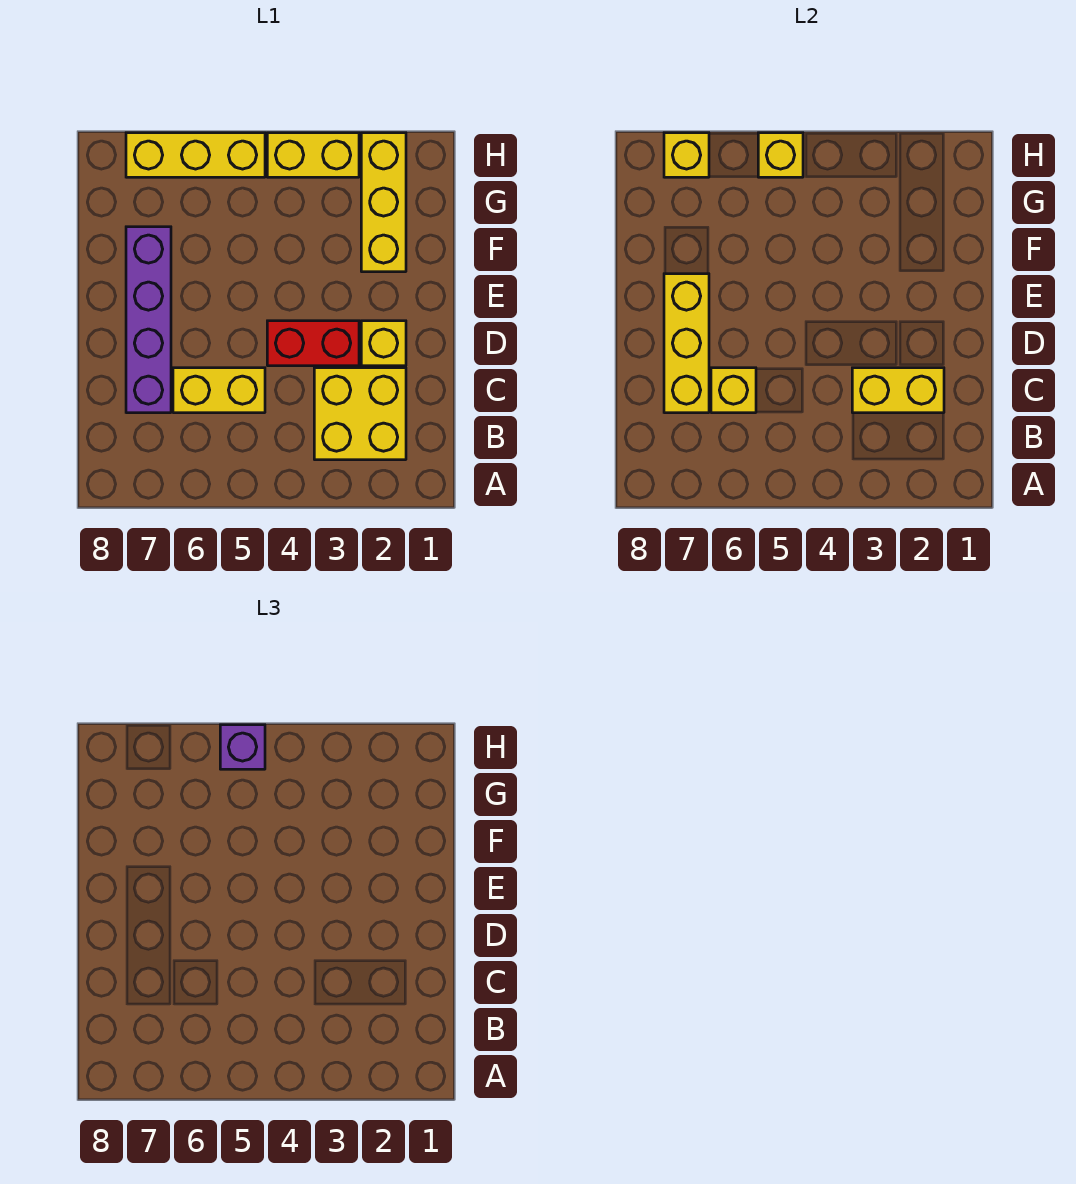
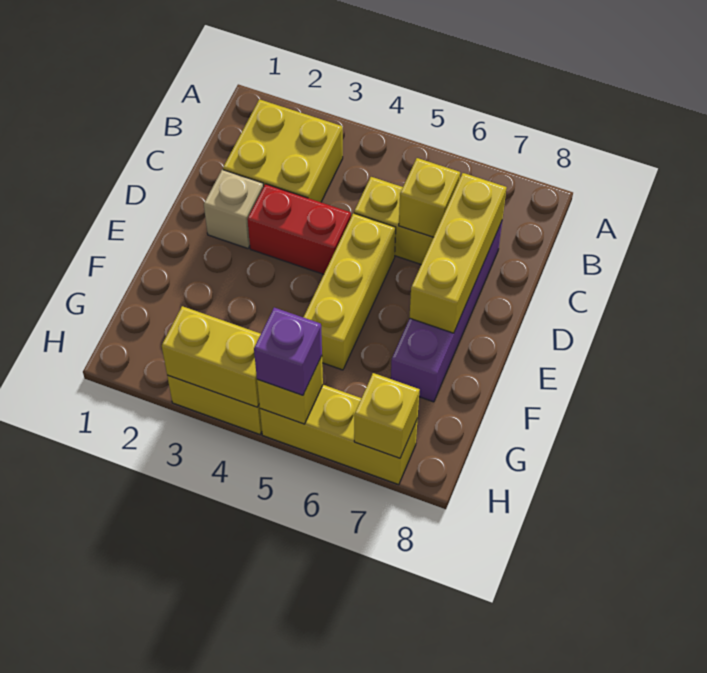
yellow brick C2:C3 level 2 -> yellow brick H3:H4 level 2
yellow brick D2 level 1 -> tan brick D2 level 1
yellow brick F2:H2 level 1 -> yellow brick D5:F5 level 1

